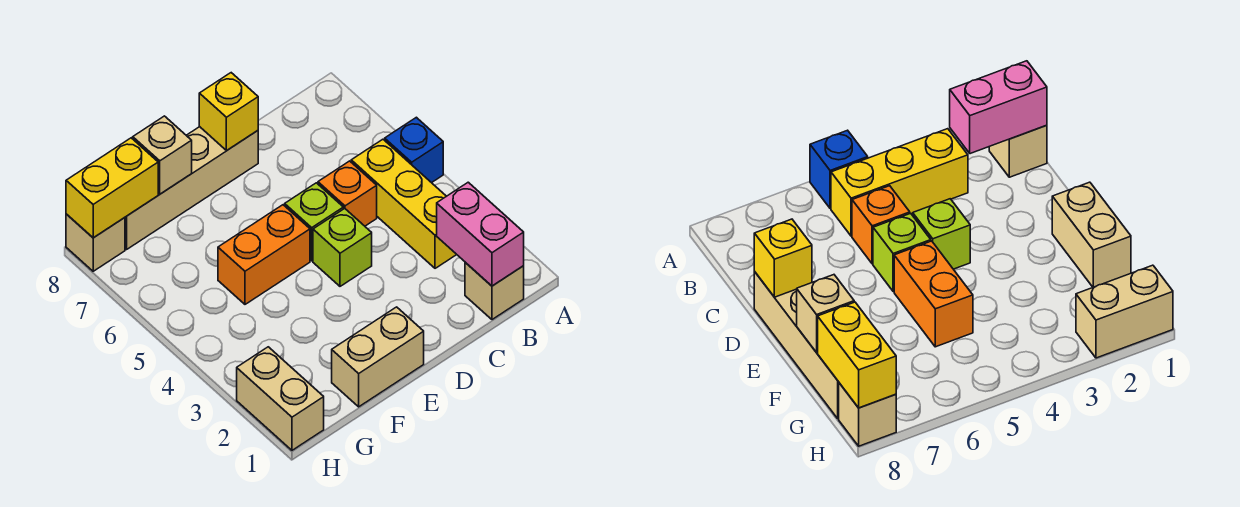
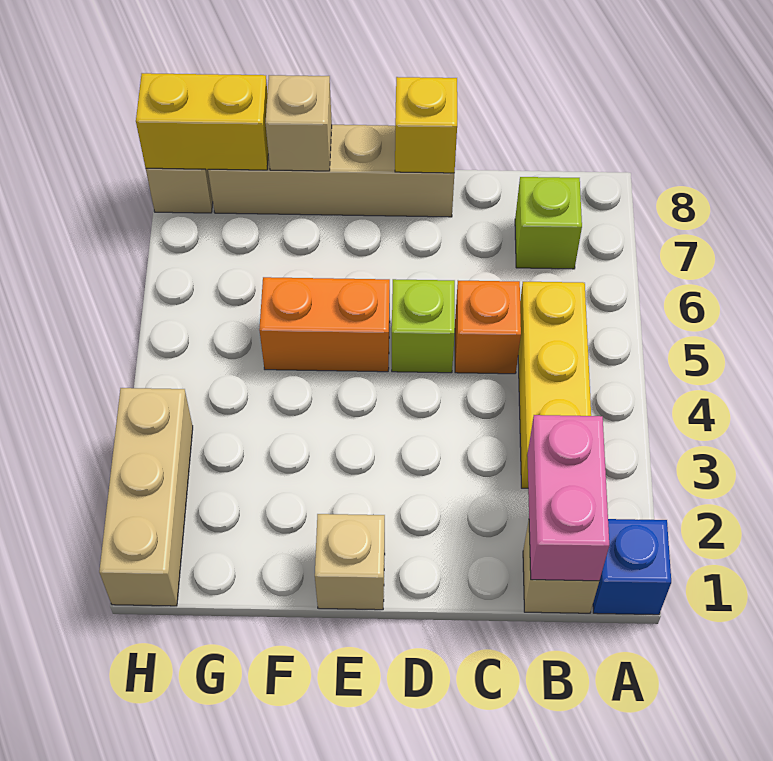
blue brick A5 level 1 -> blue brick A1 level 1
lime brick D4 level 1 -> lime brick B7 level 1
tan brick E1:F1 level 1 -> tan brick E1 level 1
tan brick H1:H2 level 1 -> tan brick H1:H3 level 1

